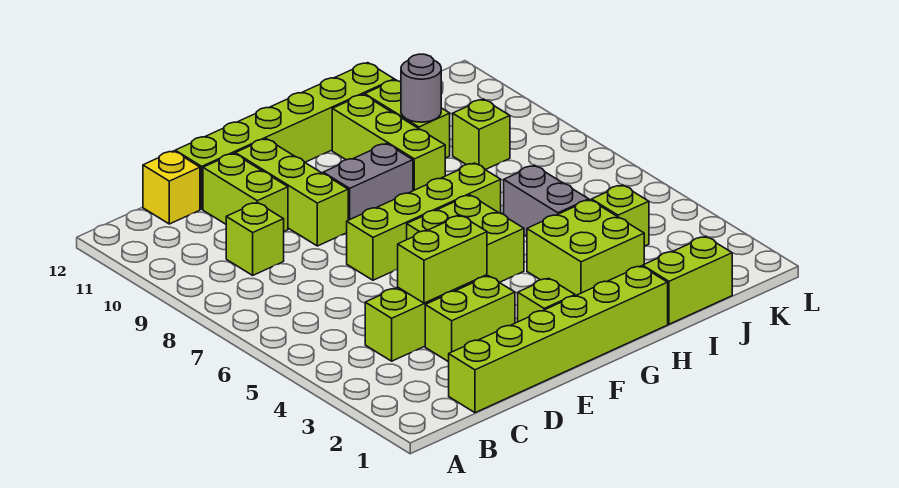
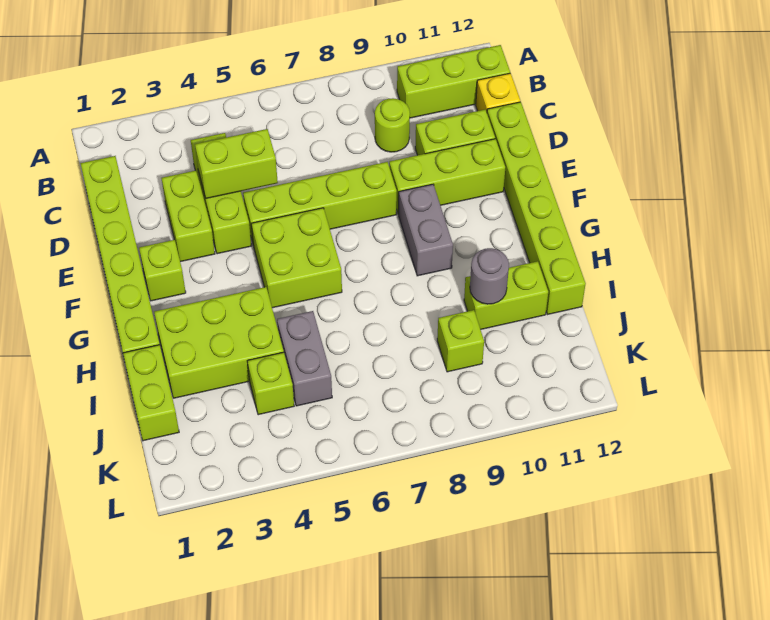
lime brick C9 level 1 -> lime round brick C9 level 1
lime brick D4:E4 level 2 -> lime brick D4:D5 level 2
lime brick E7:H7 level 1 -> lime brick E5:E8 level 1
lime brick H3:I4 level 1 -> lime brick H2:I4 level 1
lime brick H9:H11 level 1 -> lime brick B10:B12 level 1
grey brick I5:I6 level 1 -> grey brick I5:J5 level 1

